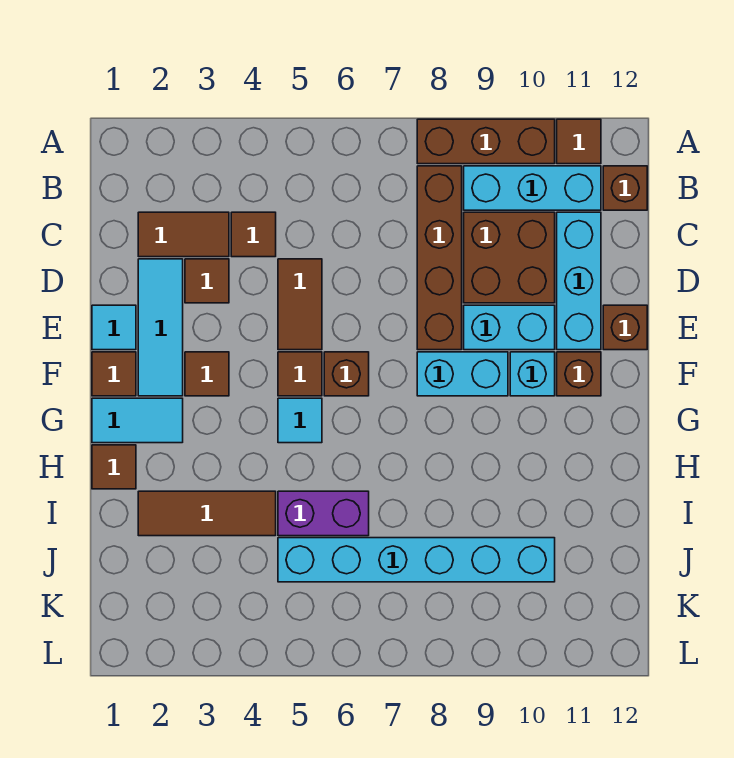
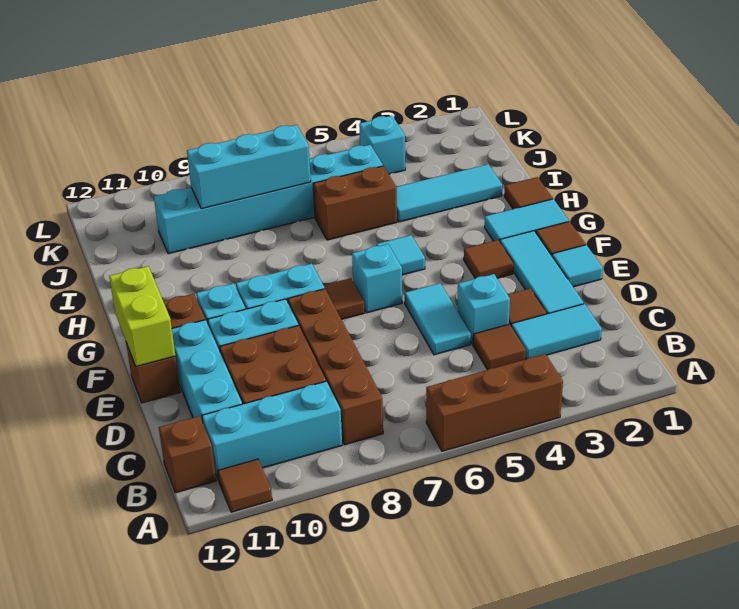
brown brick A8:A10 level 1 -> brown brick A4:A6 level 1
brown tile C2:C3 level 1 -> cyan tile C2:C3 level 1
none -> cyan brick D4 level 1
brown tile D5:E5 level 1 -> cyan tile D5:E5 level 1
none -> lime brick E12:F12 level 2
brown tile F5 level 1 -> brown tile F7 level 1
brown brick F6 level 1 -> cyan brick F6 level 1
brown tile I2:I4 level 1 -> cyan tile I2:I4 level 1
purple brick I5:I6 level 1 -> brown brick I5:I6 level 1
none -> cyan brick J7:J9 level 2
none -> cyan brick K4 level 1

